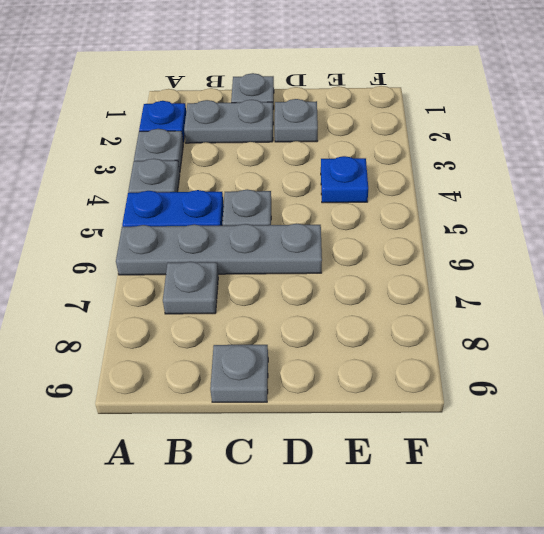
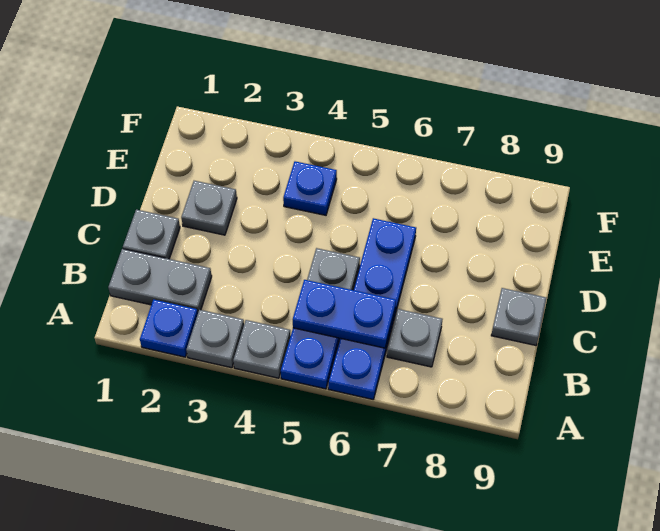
grey plate A6:D6 level 1 -> blue plate A6:D6 level 1
grey plate B2:C2 level 1 -> grey plate B1:B2 level 1
none -> blue plate B5:B6 level 2

